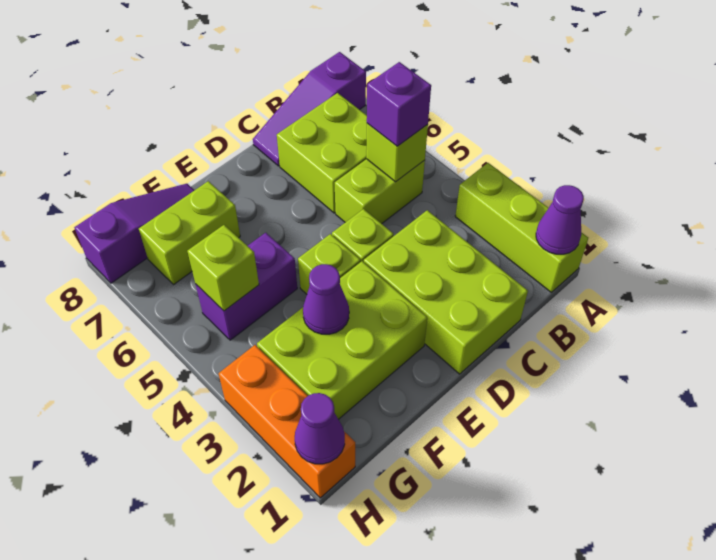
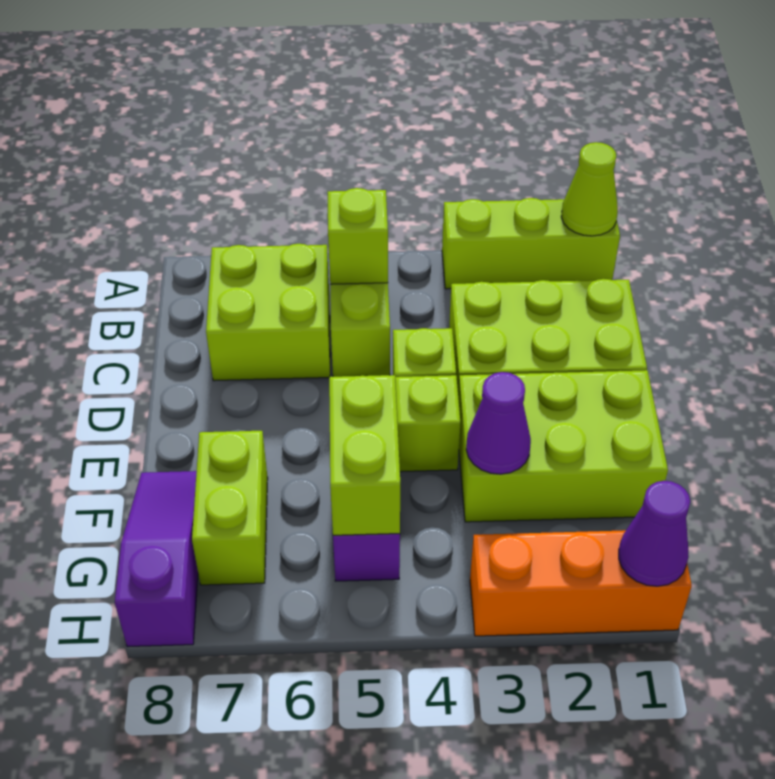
purple cone A1 level 2 -> lime cone A1 level 2
purple slope A8:C8 level 1 top A -> none
purple brick B5 level 3 -> none
lime brick E2:G3 level 1 -> lime brick E1:F3 level 1
lime brick G5 level 2 -> lime brick F5:G5 level 2

